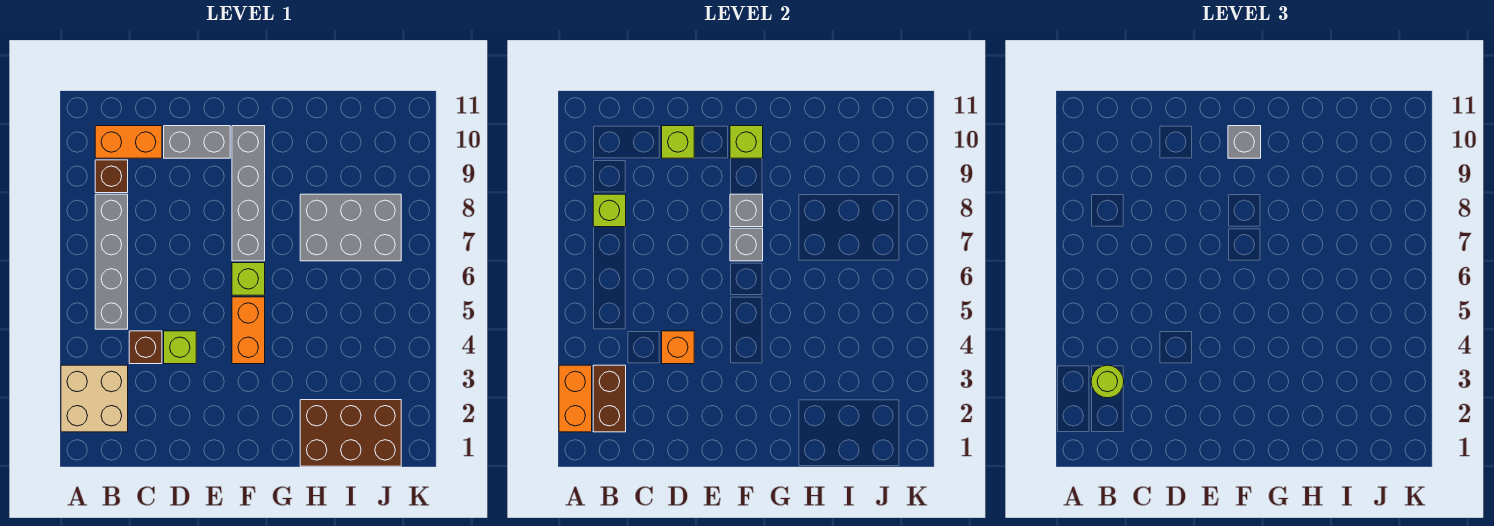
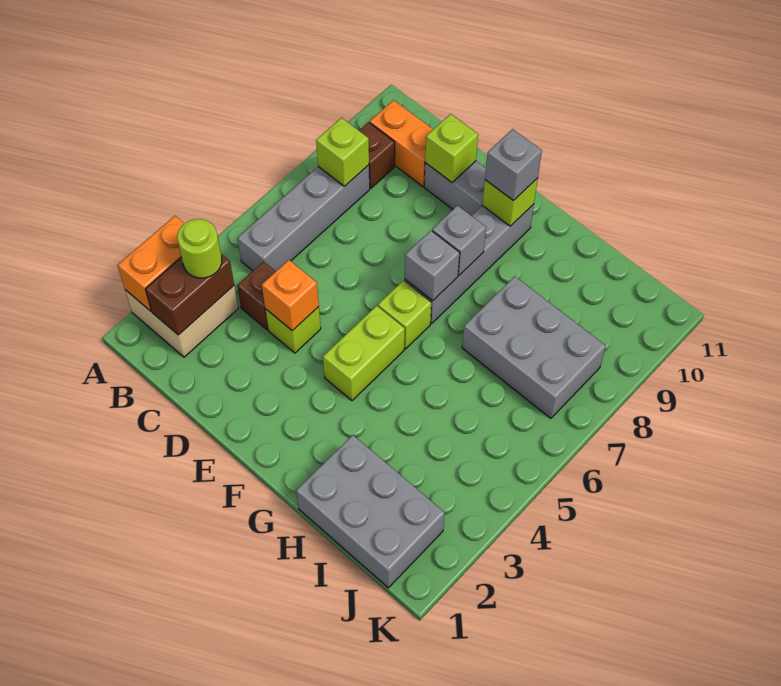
orange brick F4:F5 level 1 -> lime brick F4:F5 level 1
brown brick H1:J2 level 1 -> grey brick H1:J2 level 1

